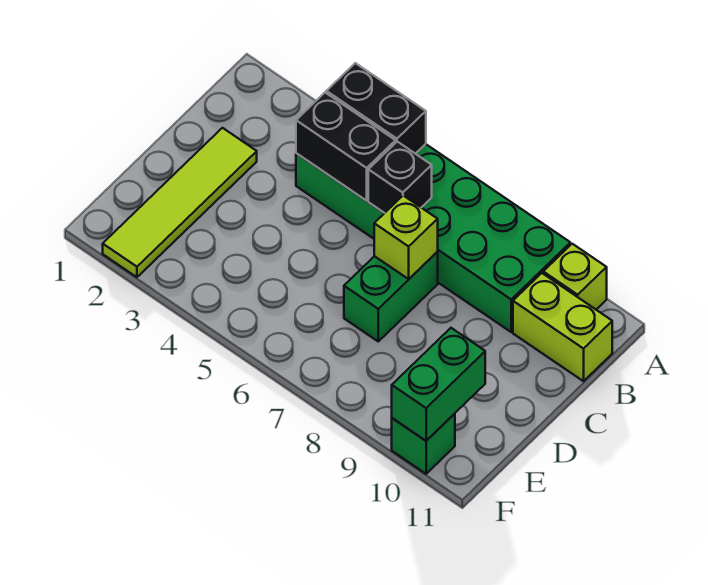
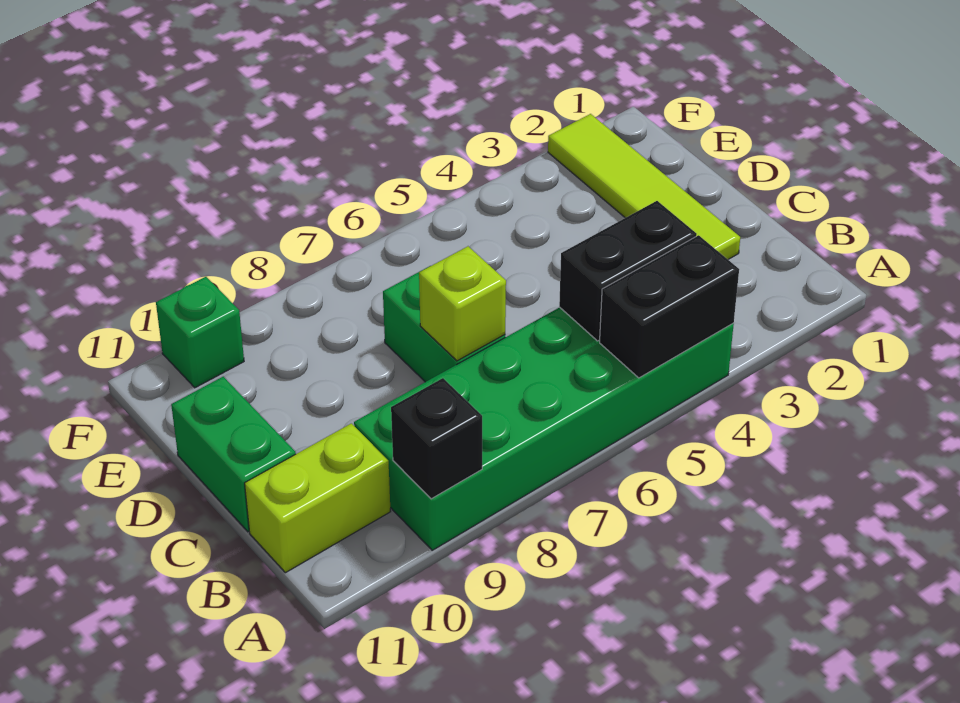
lime brick A10 level 1 -> none
black brick B6 level 2 -> black brick A9 level 2
green brick E10:F10 level 2 -> green brick C11:D11 level 1

